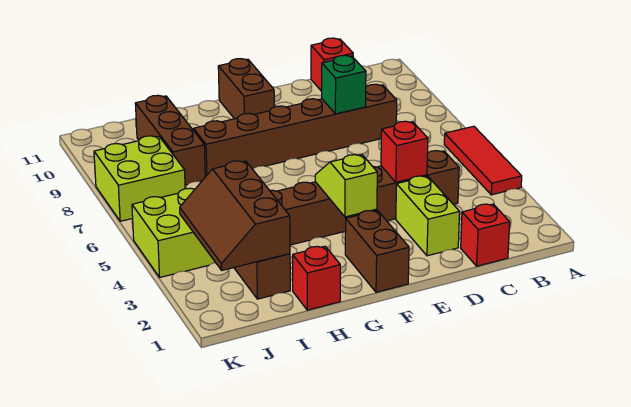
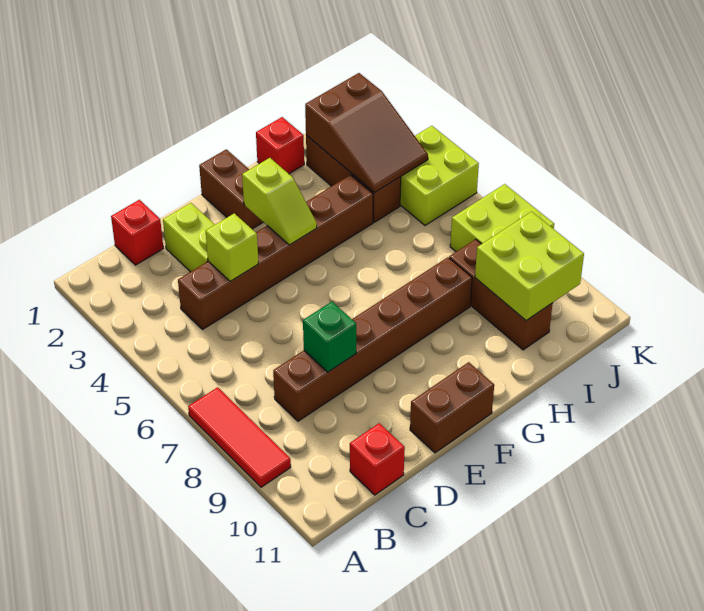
red tile A4:A6 level 1 -> red tile A7:A9 level 1
red brick D4 level 2 -> lime brick D4 level 2
brown brick F10:F11 level 1 -> brown brick E11:F11 level 1
brown slope I2:J4 level 2 top I -> brown slope I2:J4 level 2 top 2
none -> lime brick I9:J10 level 2

